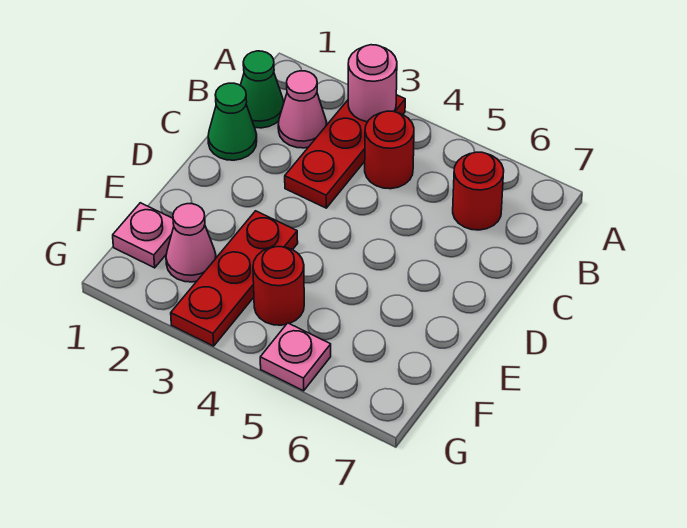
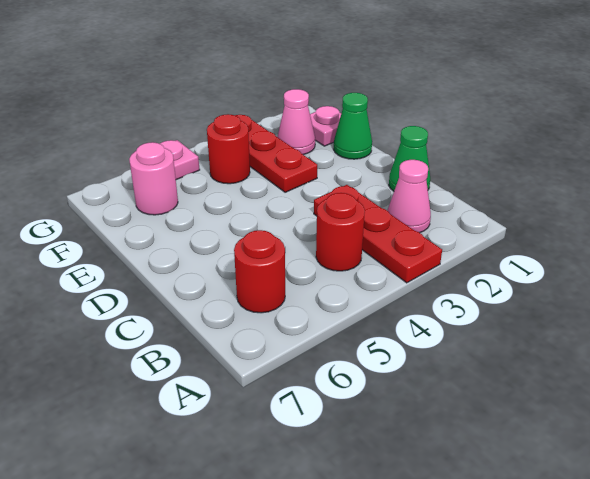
pink round brick A3 level 2 -> pink round brick F6 level 1
green cone B1 level 1 -> green cone E1 level 1

